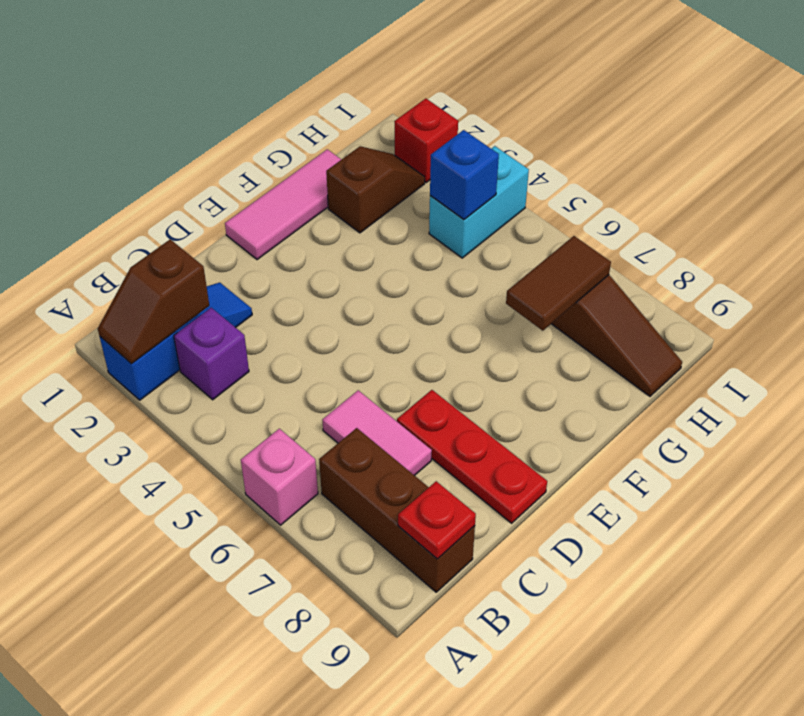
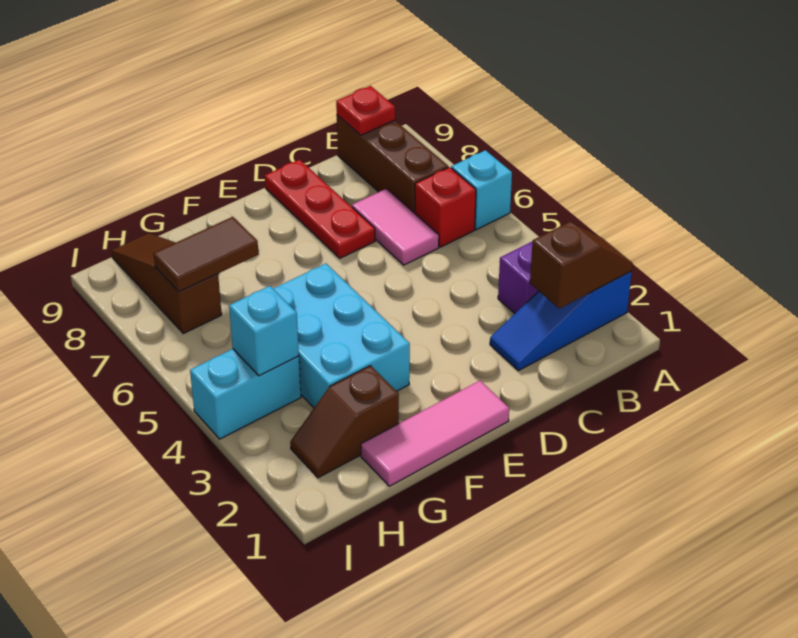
pink brick A6 level 1 -> cyan brick A6 level 1
none -> cyan brick F3:G5 level 1
blue brick H4 level 2 -> cyan brick H4 level 2
red brick I2 level 1 -> red brick B6 level 1

